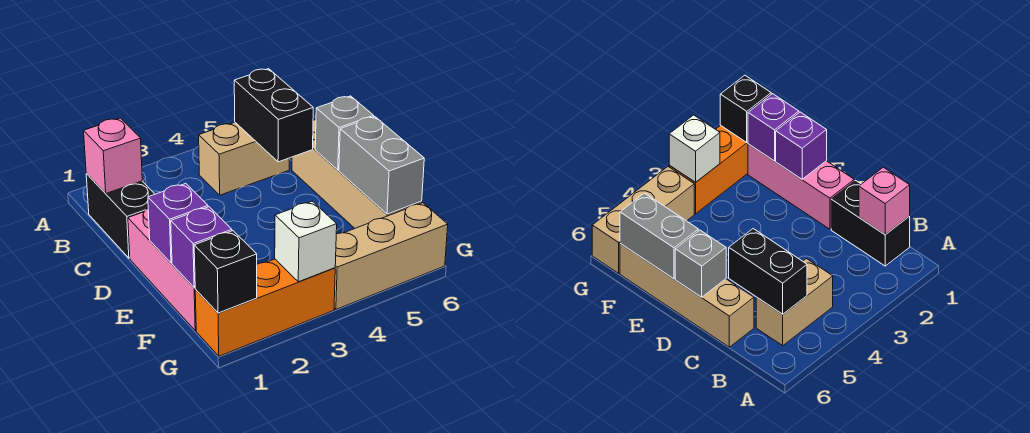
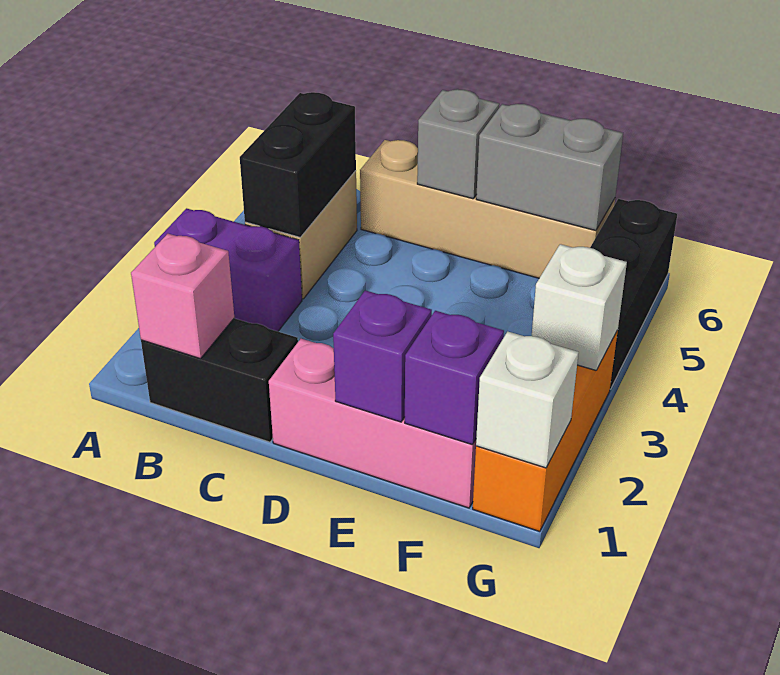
none -> purple brick A3:B3 level 1
black brick B5:C5 level 2 -> black brick B4:B5 level 2
black brick G1 level 2 -> white brick G1 level 2
tan brick G4:G6 level 1 -> black brick G4:G6 level 1

